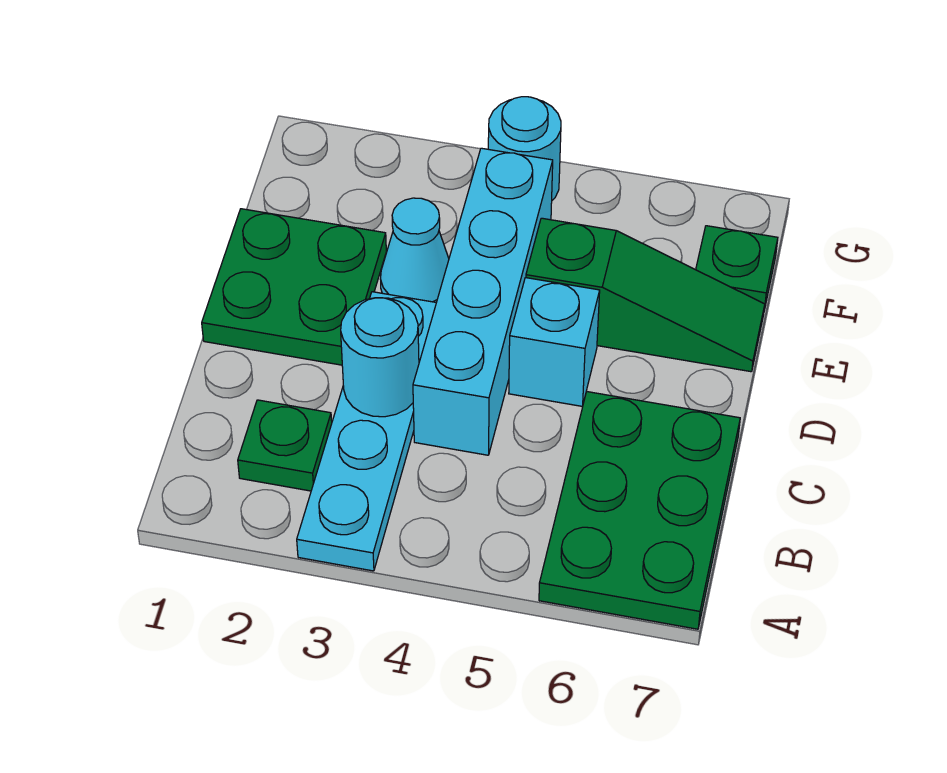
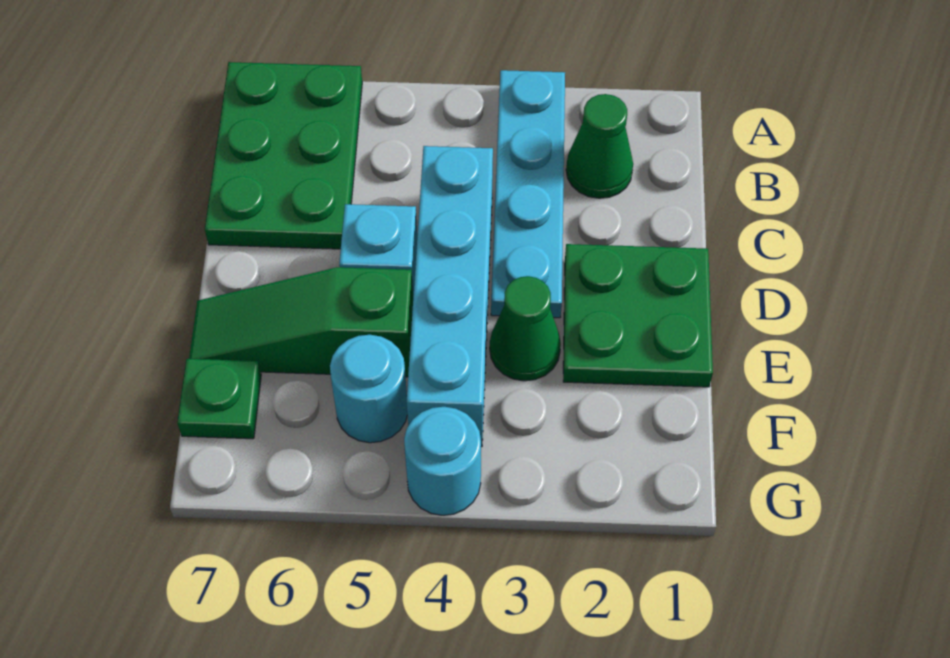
green plate B2 level 1 -> green cone B2 level 1
cyan round brick C3 level 2 -> cyan round brick F5 level 1
cyan cone E3 level 1 -> green cone E3 level 1

